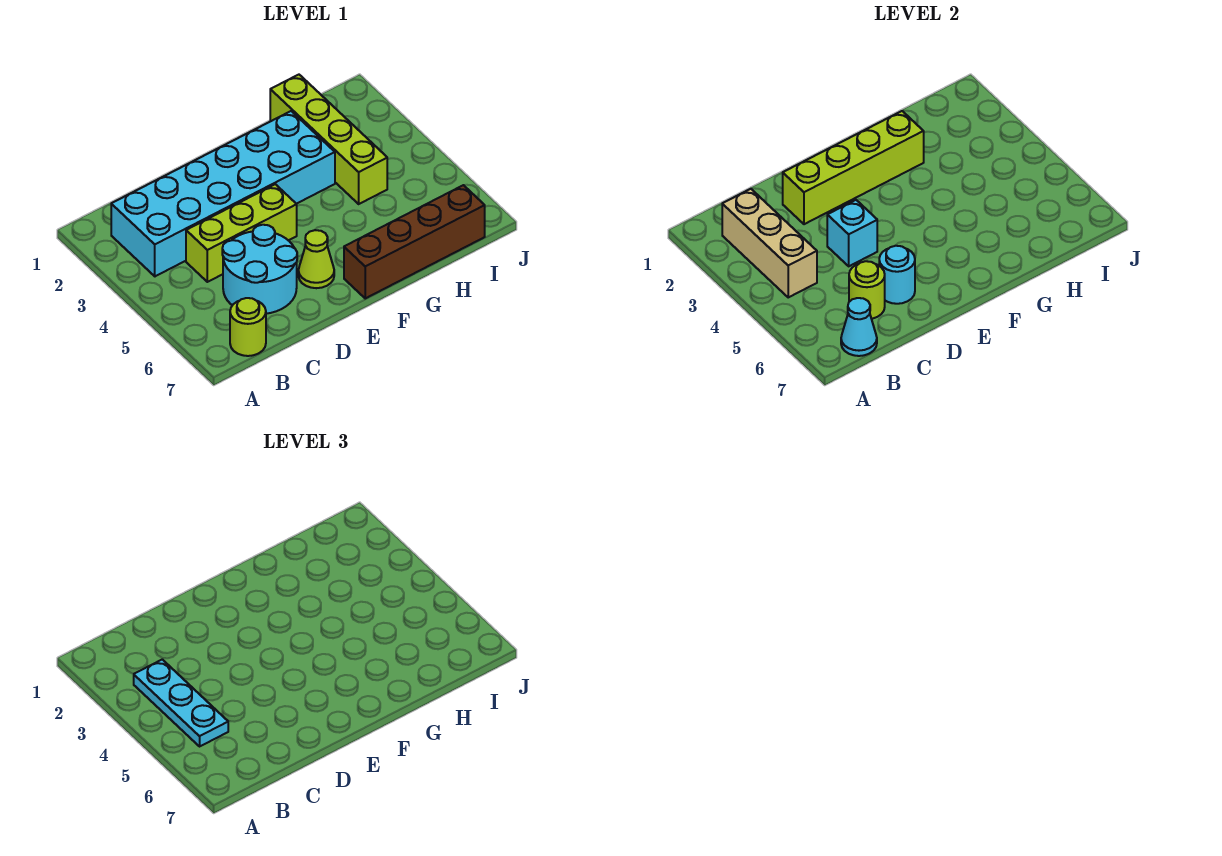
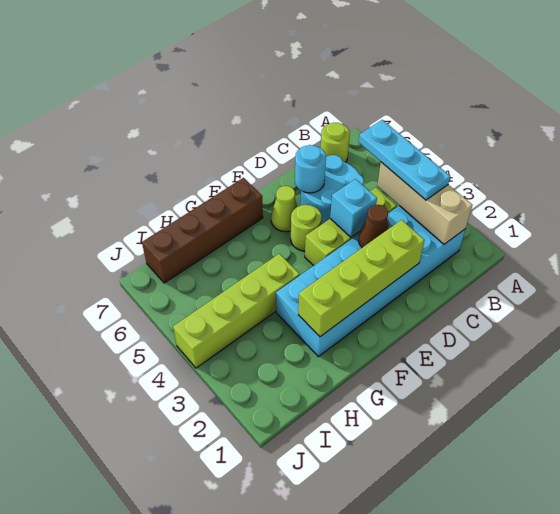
cyan cone B7 level 2 -> none
lime round brick C6 level 2 -> lime round brick E5 level 1
none -> brown cone D3 level 2
lime brick H1:H4 level 1 -> lime brick G4:J4 level 1

